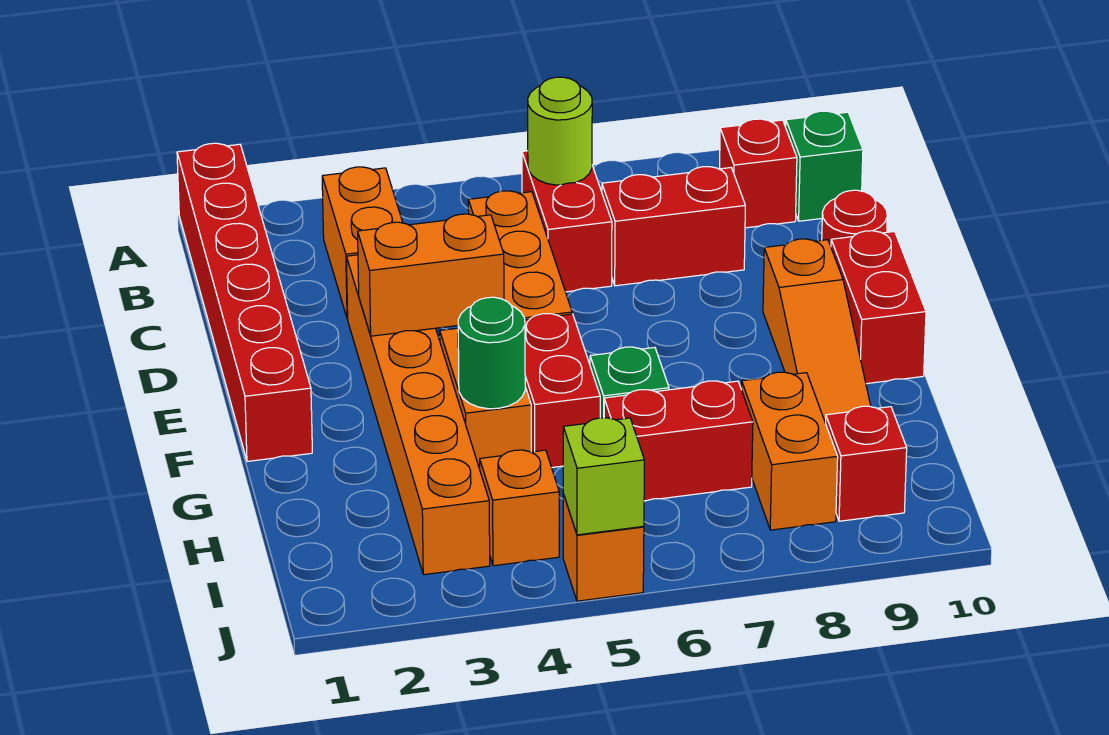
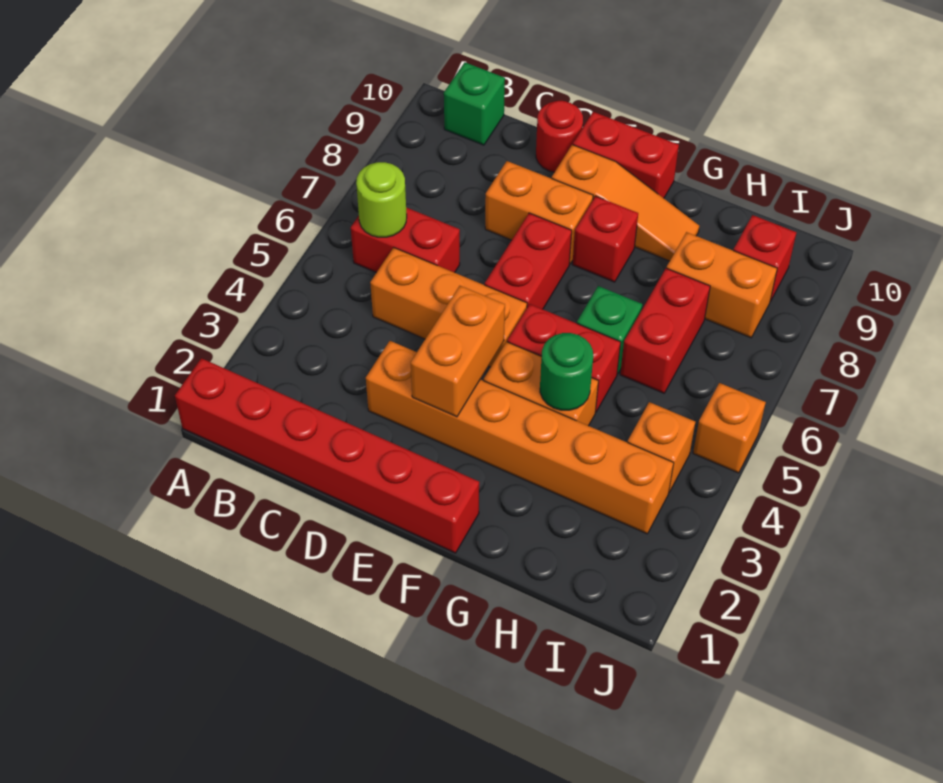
orange brick B3:C3 level 1 -> orange brick D8:E8 level 1
red brick B9 level 1 -> red brick F8 level 1
red brick C7:C8 level 1 -> red brick E6:E7 level 1
lime brick J5 level 2 -> none

